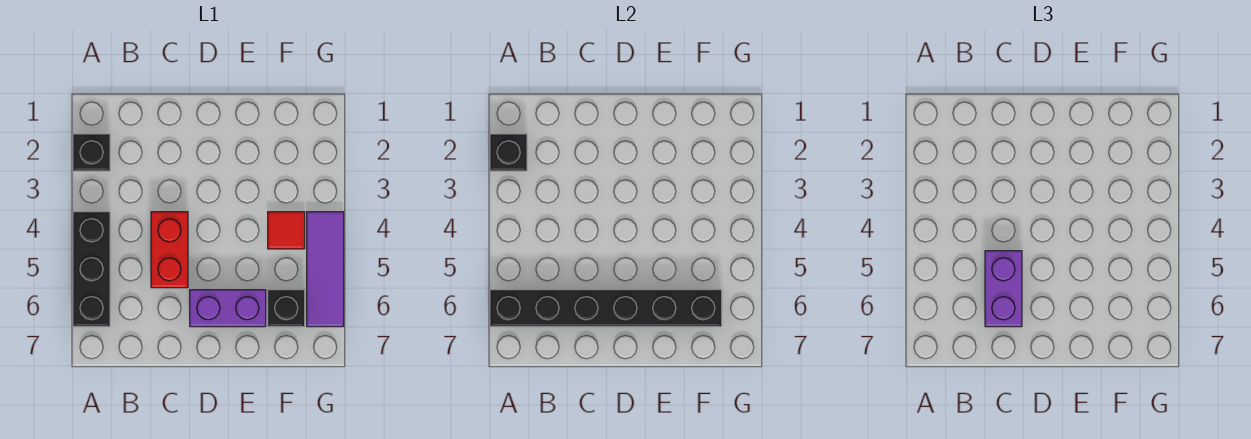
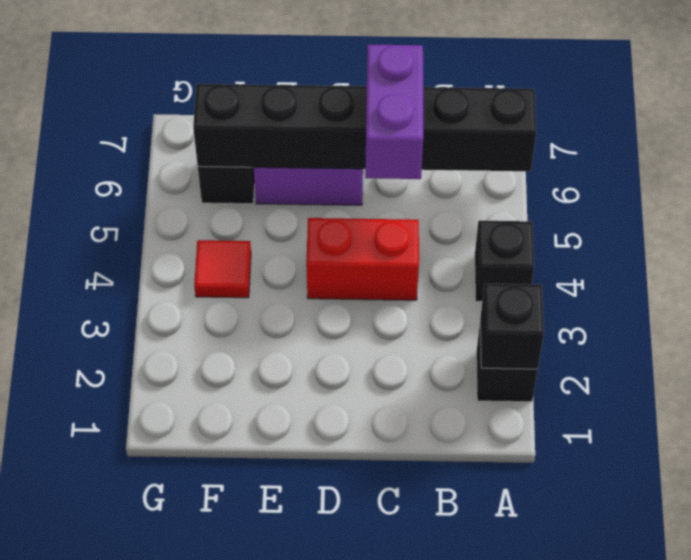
black brick A4:A6 level 1 -> black brick A4 level 1
red brick C4:C5 level 1 -> red brick C4:D4 level 1
purple tile G4:G6 level 1 -> none

